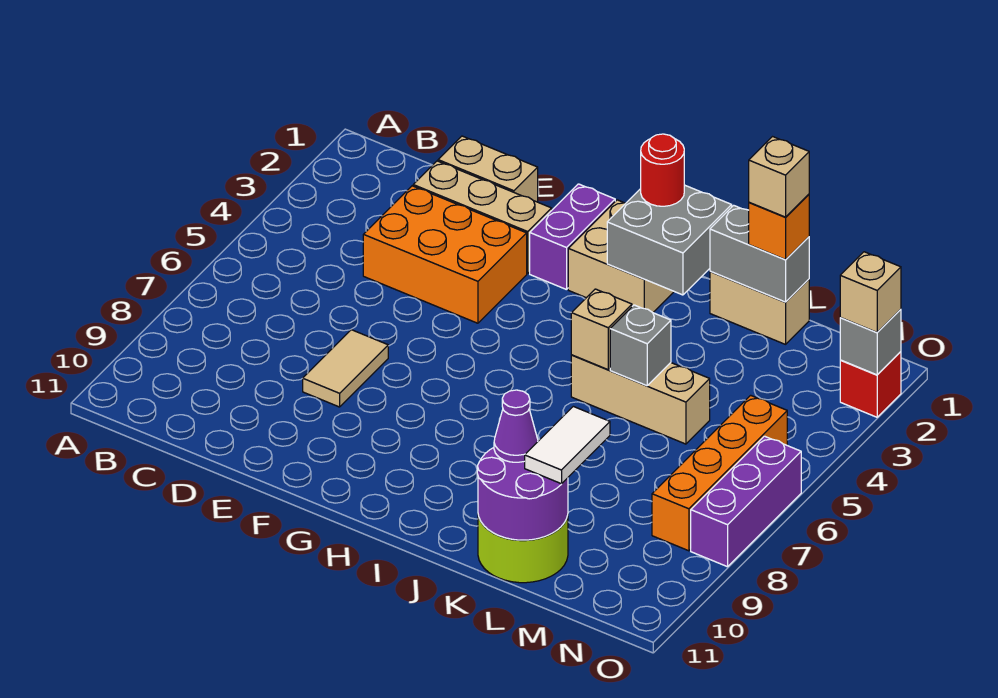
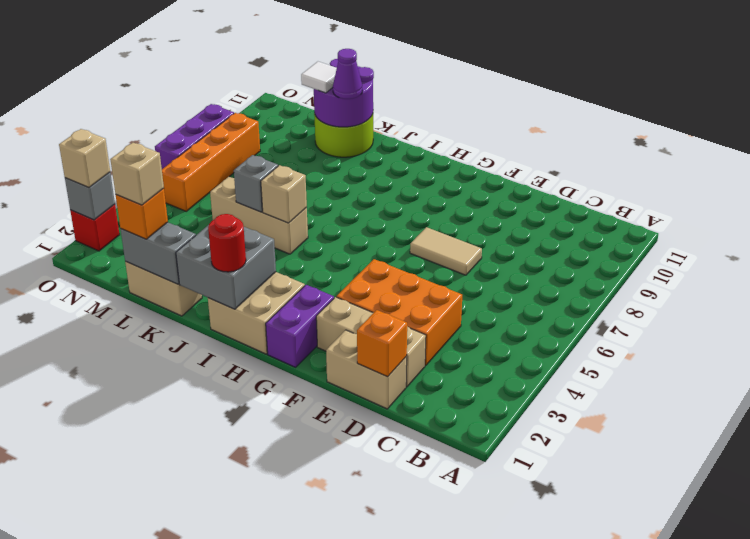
none -> orange brick D1 level 2
tan tile E7:E8 level 1 -> tan tile E7:F7 level 1
white tile L9:L10 level 3 -> white tile L10 level 3

